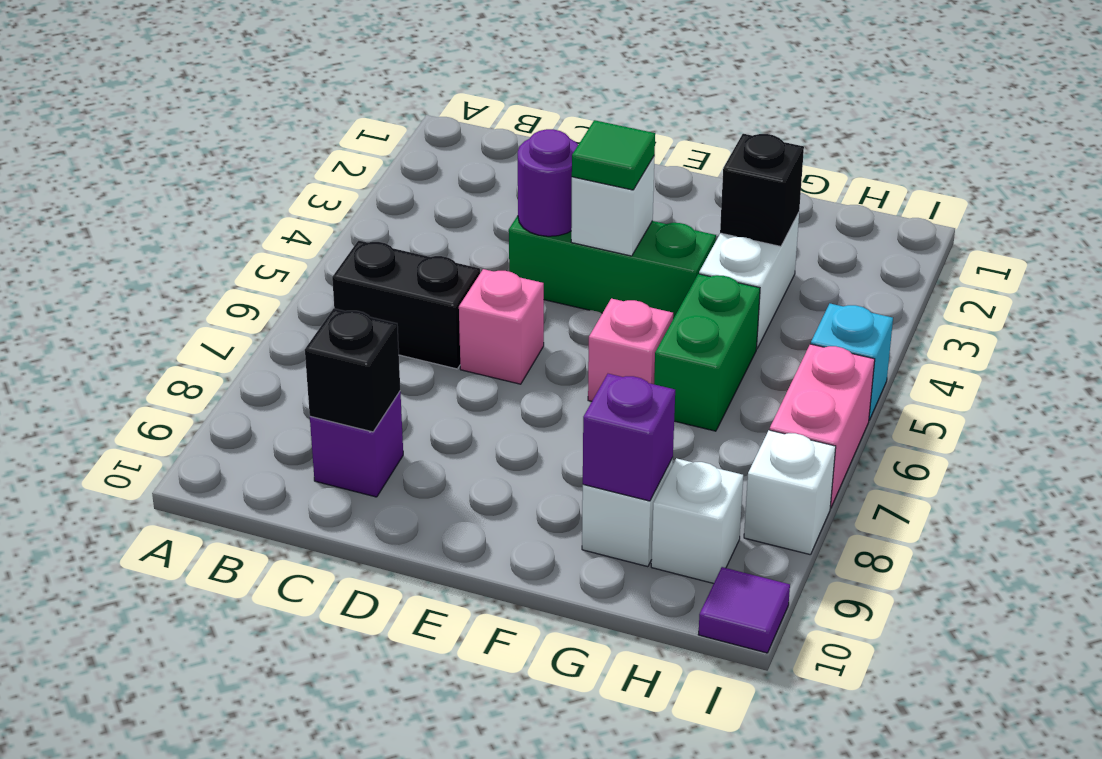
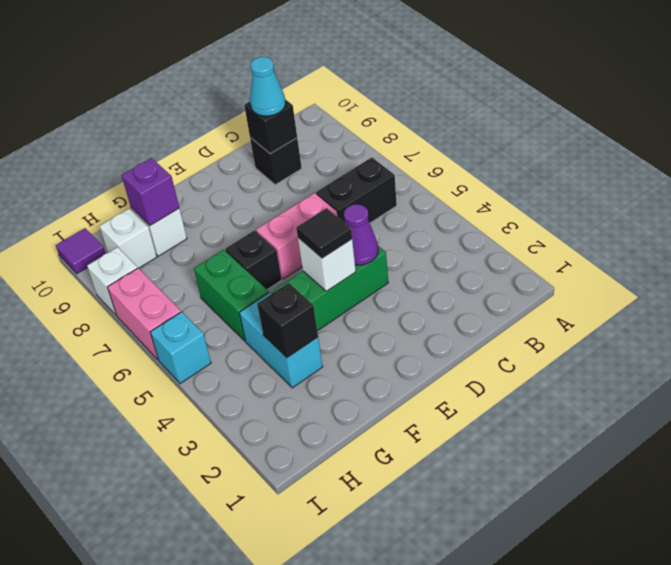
purple brick C9 level 1 -> black brick C9 level 1
none -> cyan cone C9 level 3
purple round brick D4 level 2 -> purple cone D4 level 2
pink brick D6 level 1 -> pink brick D6:E6 level 1
green tile E4 level 3 -> black tile E4 level 3
pink brick F6 level 1 -> black brick F6 level 1
white brick G3:G4 level 1 -> cyan brick G3:G4 level 1

